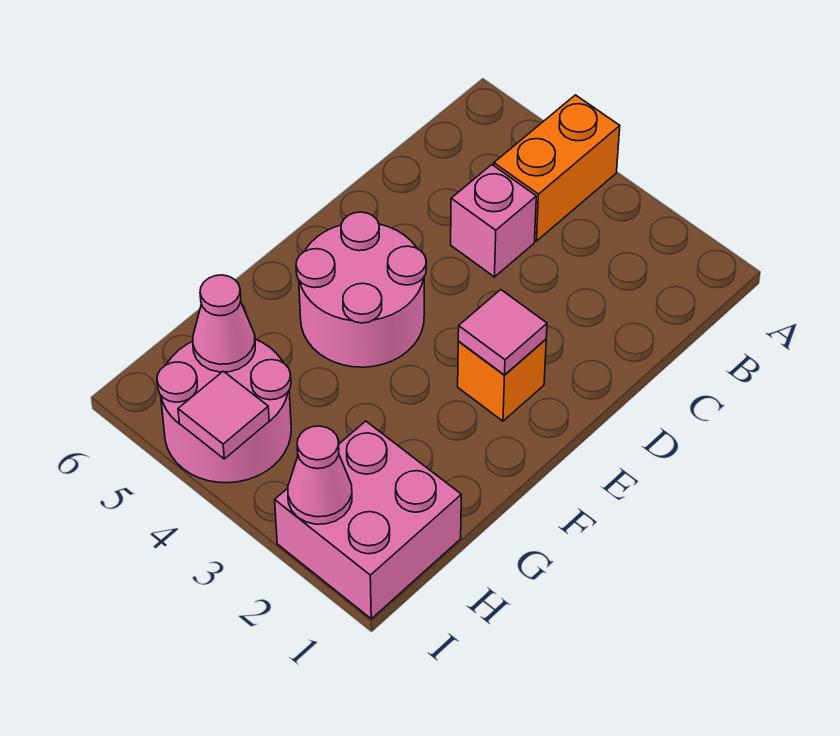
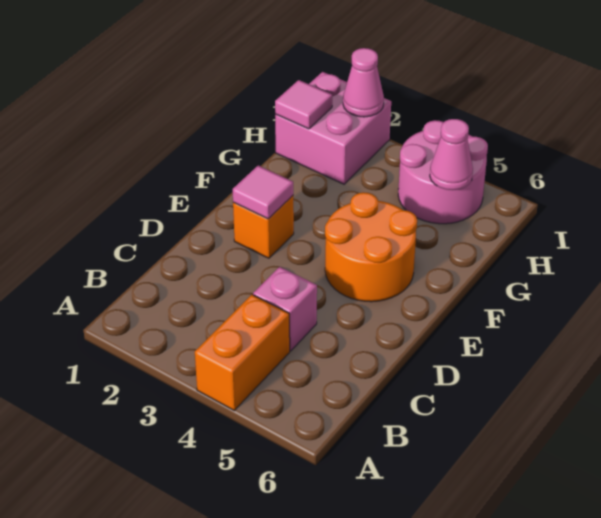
pink round brick E4:F5 level 1 -> orange round brick E4:F5 level 1
pink tile I4 level 2 -> pink tile H1 level 2

